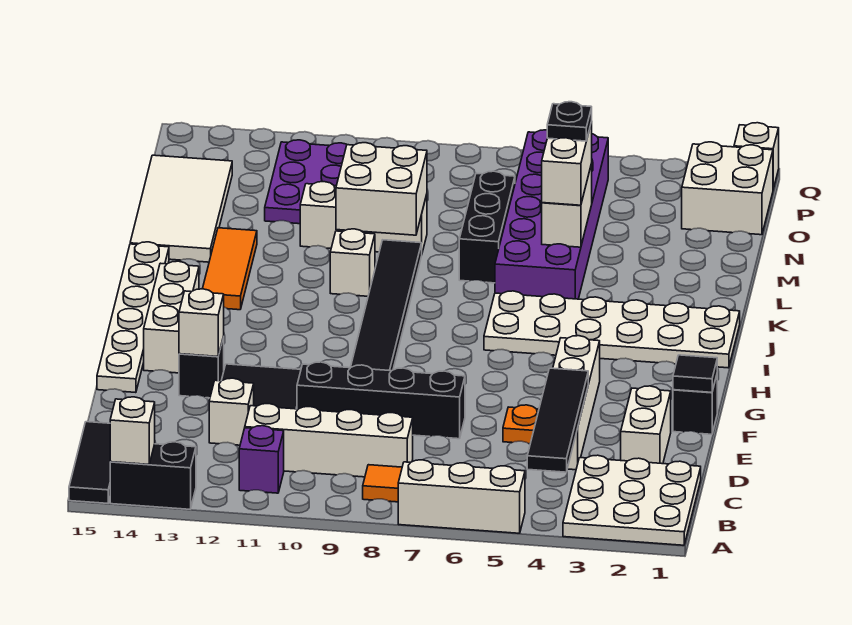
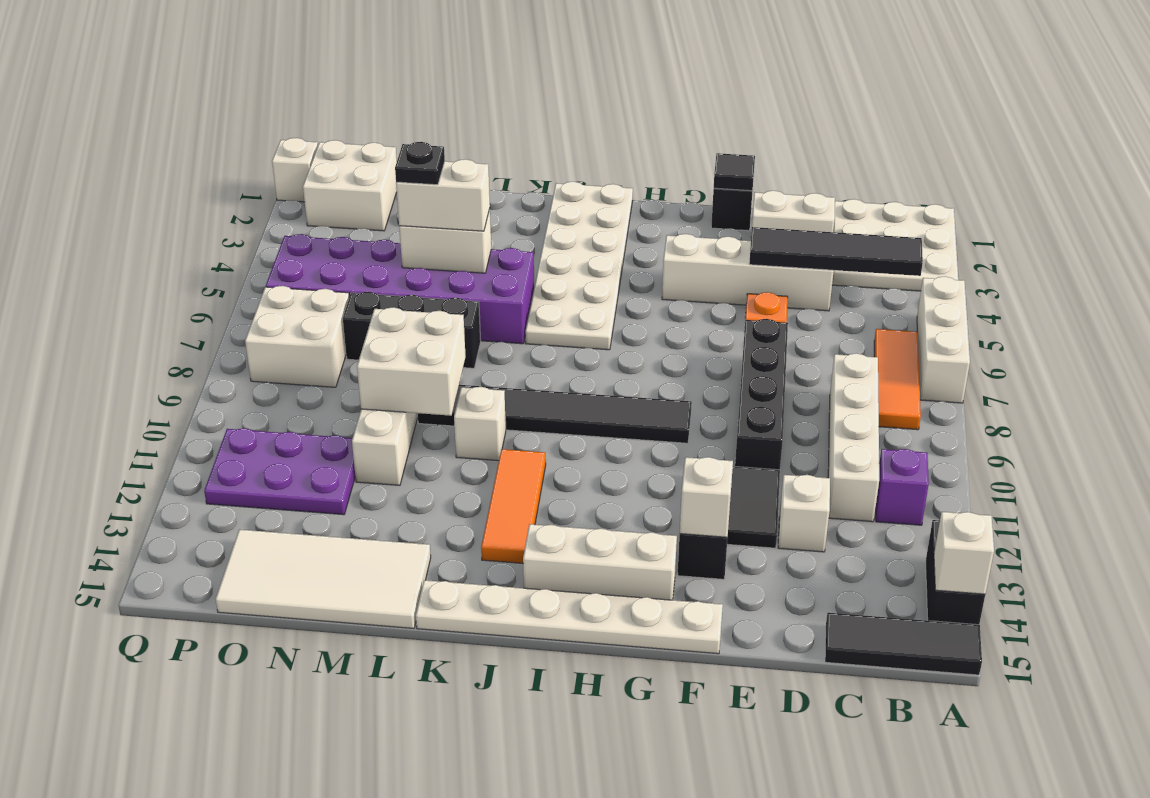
orange tile J13:L13 level 1 -> orange tile J11:J13 level 1
none -> white brick O7:P8 level 1

